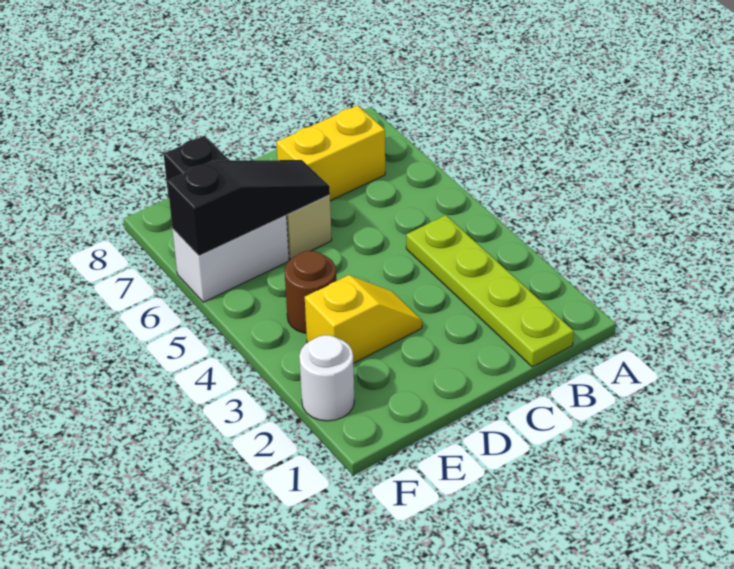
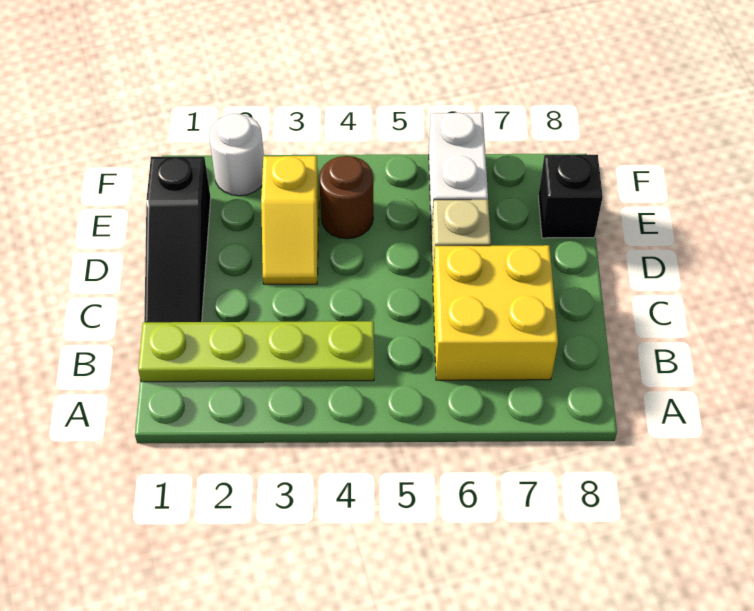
yellow brick B7:C7 level 1 -> yellow brick B6:C7 level 1
black slope D6:F6 level 2 top F -> black slope C1:E1 level 1 top E

